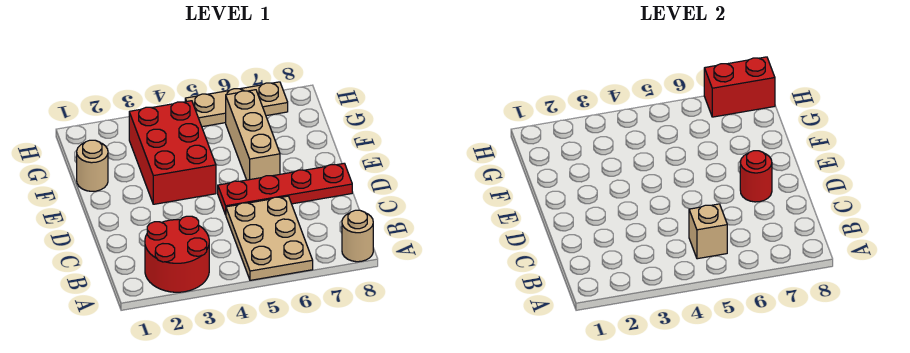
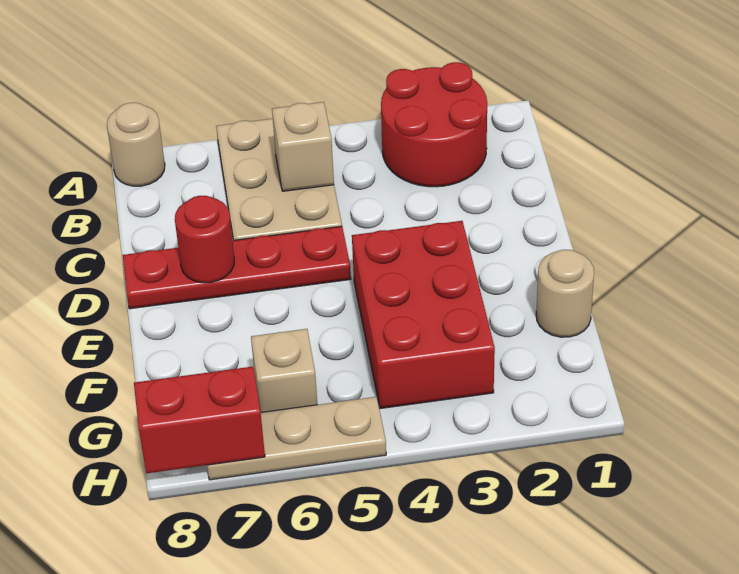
tan brick E6:G6 level 1 -> tan brick G6 level 1

